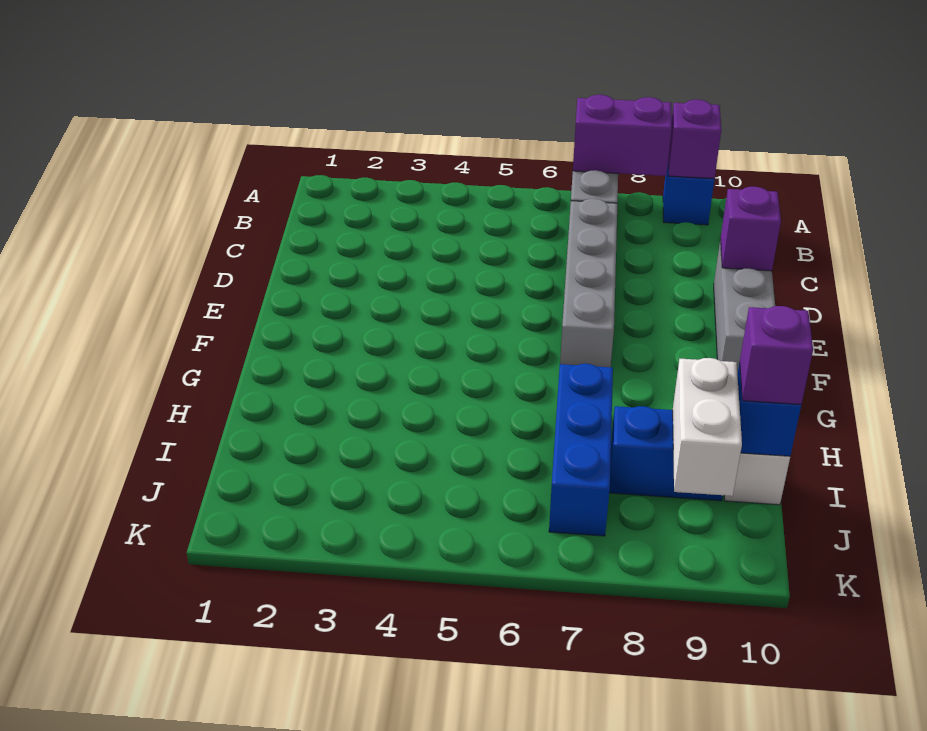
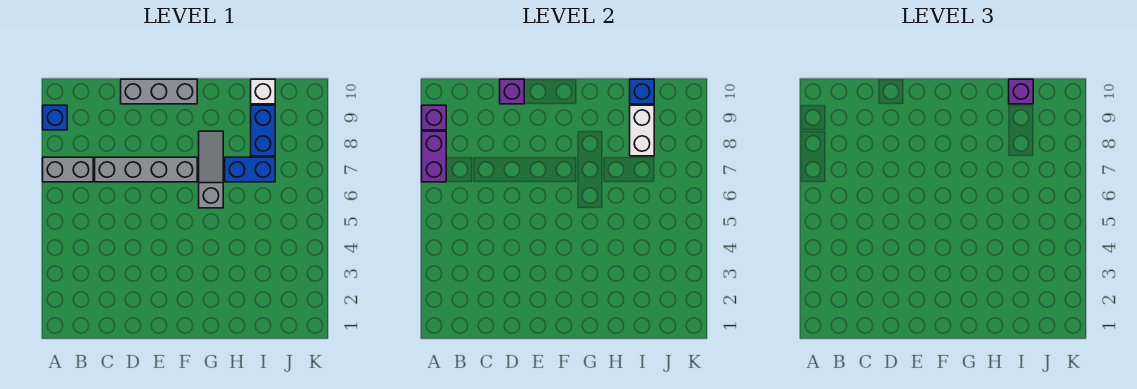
none -> grey slope G6:G8 level 1 top 6
blue brick H7:J7 level 1 -> blue brick H7:I7 level 1
white brick I9:J9 level 2 -> white brick I8:I9 level 2

